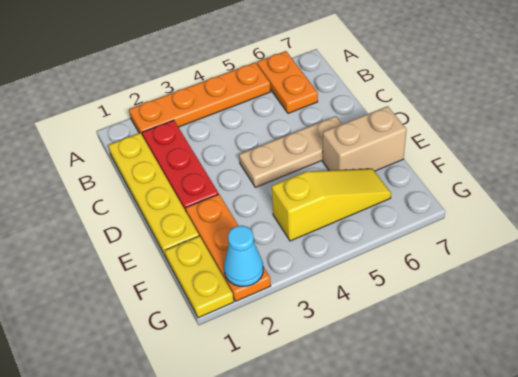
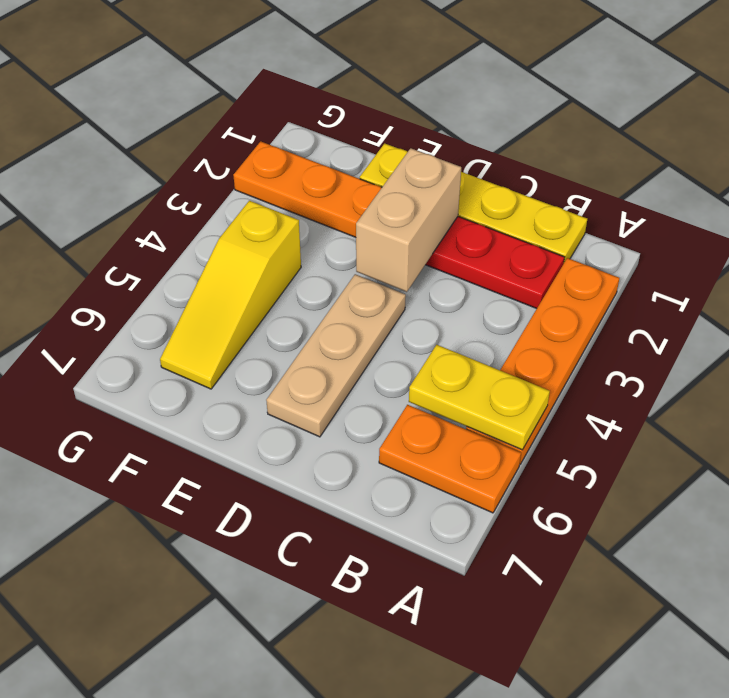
tan brick E6:E7 level 1 -> tan brick D2:D3 level 2
yellow plate F1:G1 level 1 -> yellow plate A5:B5 level 2
cyan cone G2 level 2 -> none

